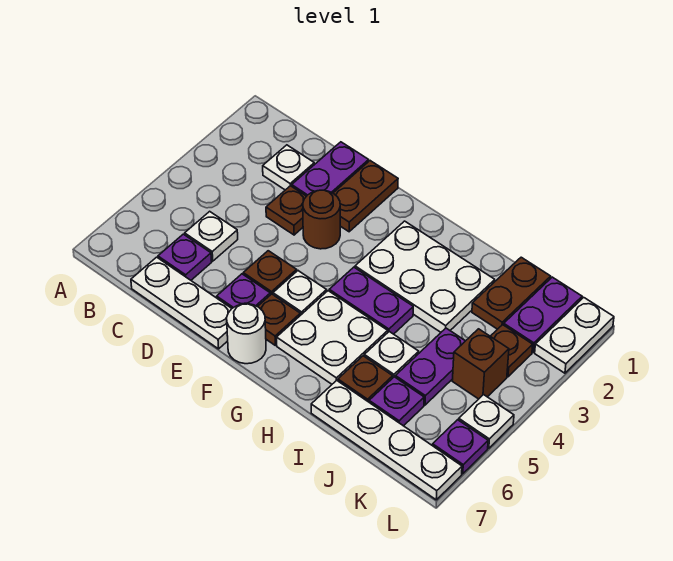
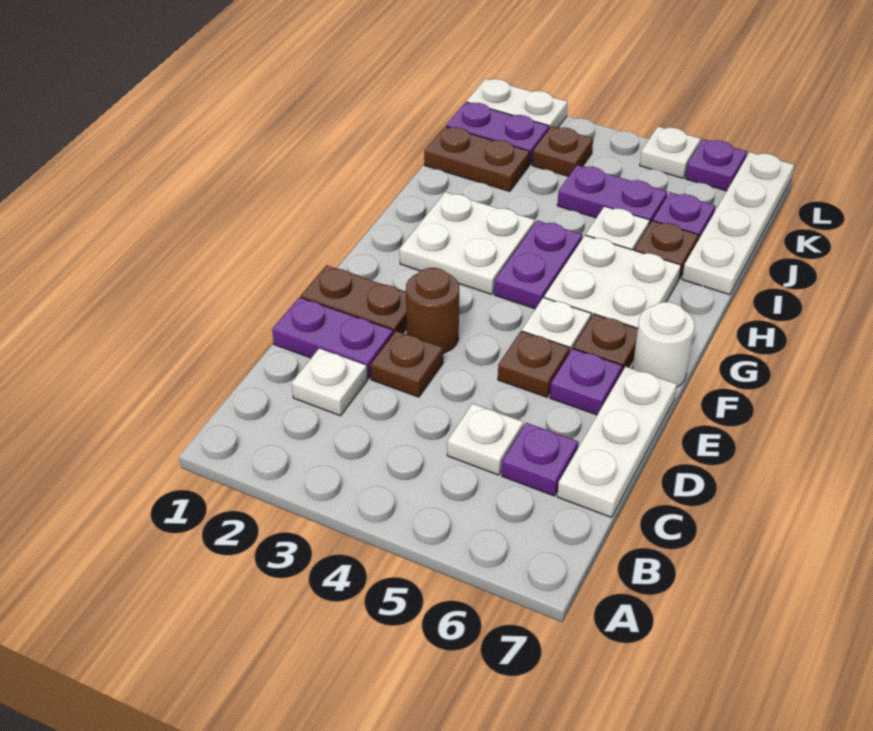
white plate G2:I3 level 1 -> white plate G2:H3 level 1
brown brick K4 level 1 -> none

